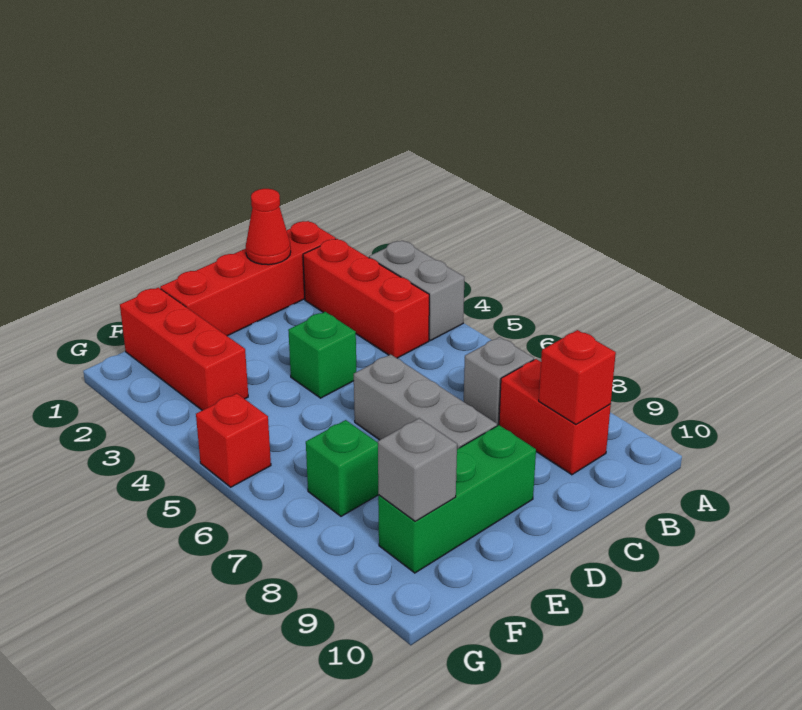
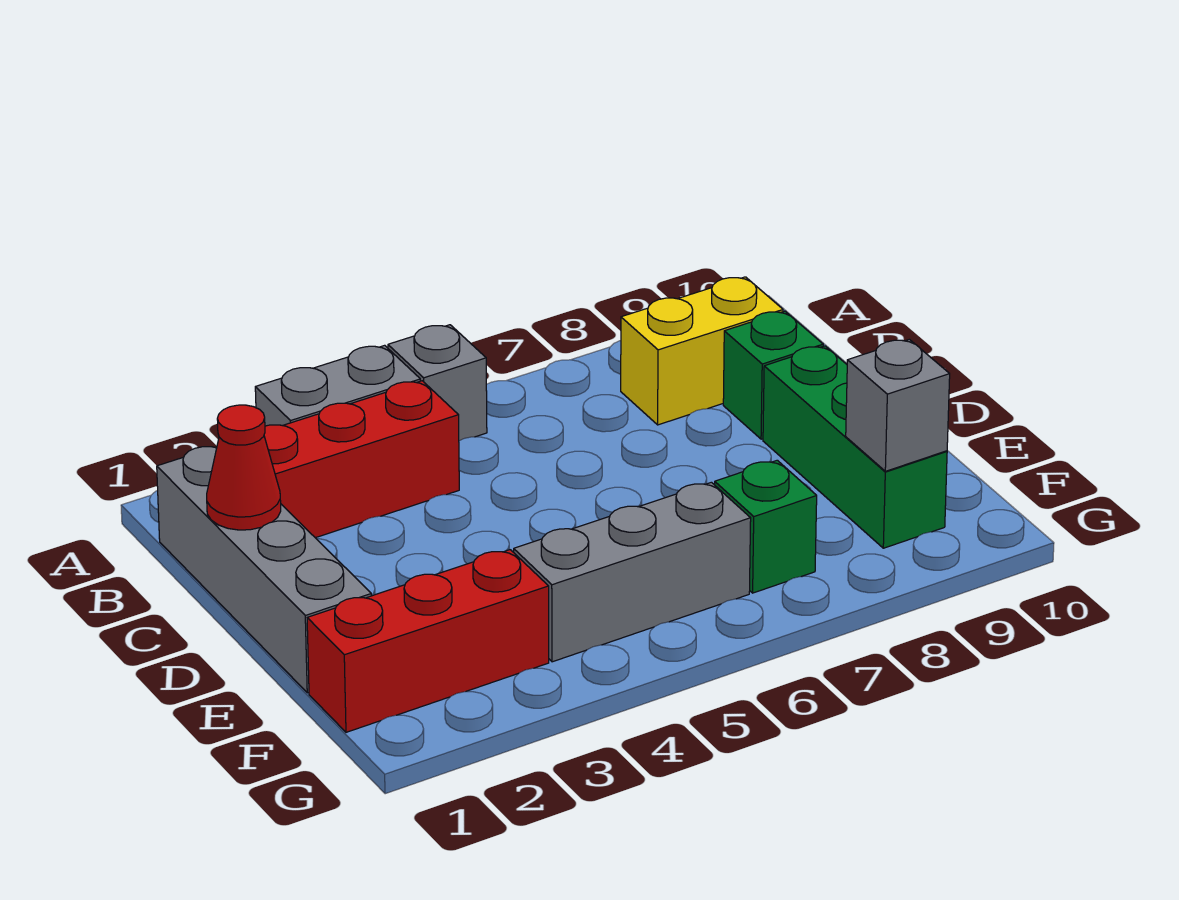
red brick B1:E1 level 1 -> grey brick B1:E1 level 1
grey brick B7 level 1 -> grey brick A5 level 1
red brick B8:B9 level 1 -> yellow brick B8:B9 level 1
red brick B9 level 2 -> none
green brick D4 level 1 -> green brick C9 level 1
grey brick D6:D8 level 1 -> grey brick F4:F6 level 1
red brick G5 level 1 -> none

